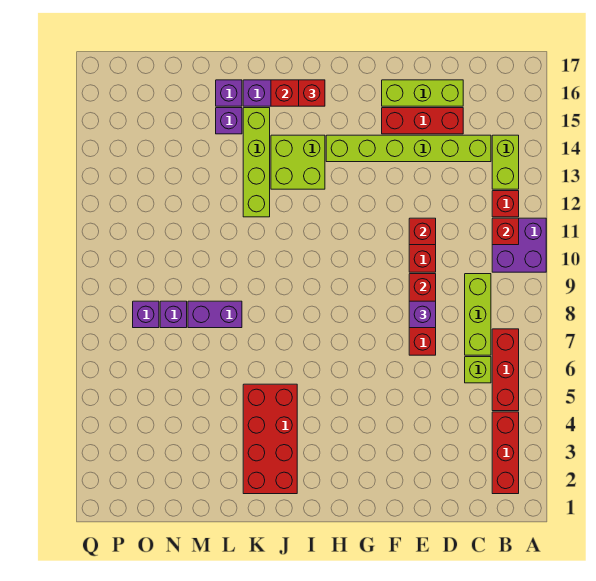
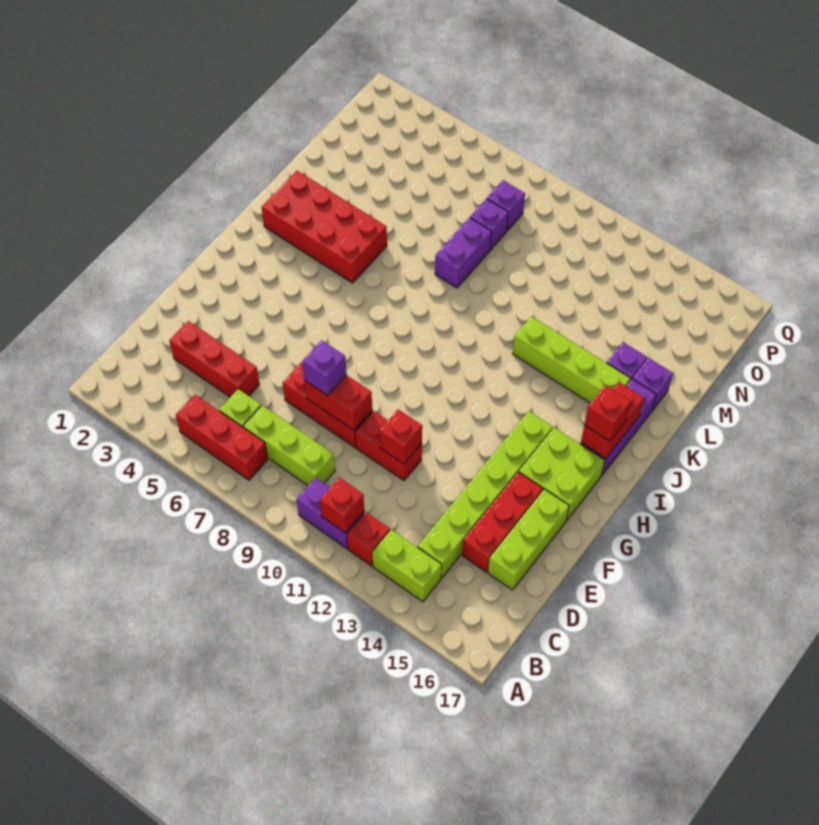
purple brick A10:B11 level 1 -> purple brick B10:B11 level 1
red brick B2:B4 level 1 -> red brick D3:D5 level 1
lime brick I13:J14 level 1 -> lime brick G15:H16 level 1

